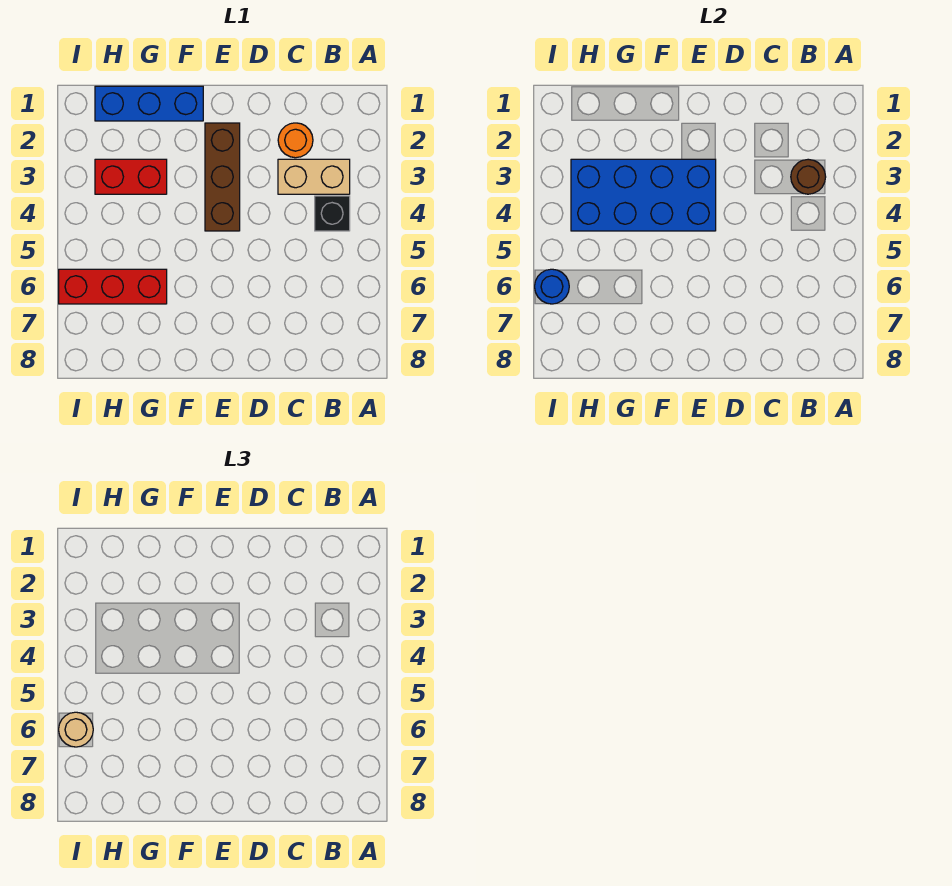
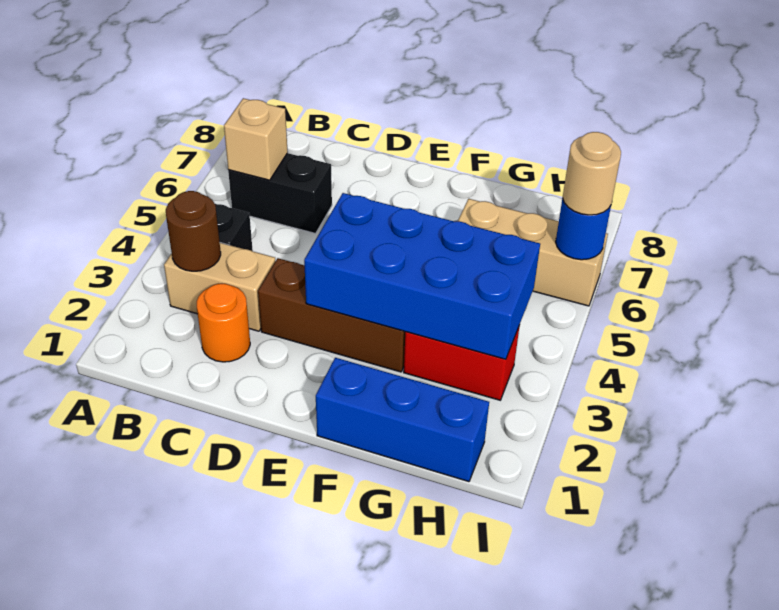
none -> black brick B6:C6 level 1
none -> tan brick B6 level 2
brown brick E2:E4 level 1 -> brown brick D3:F3 level 1
red brick G6:I6 level 1 -> tan brick G6:I6 level 1

